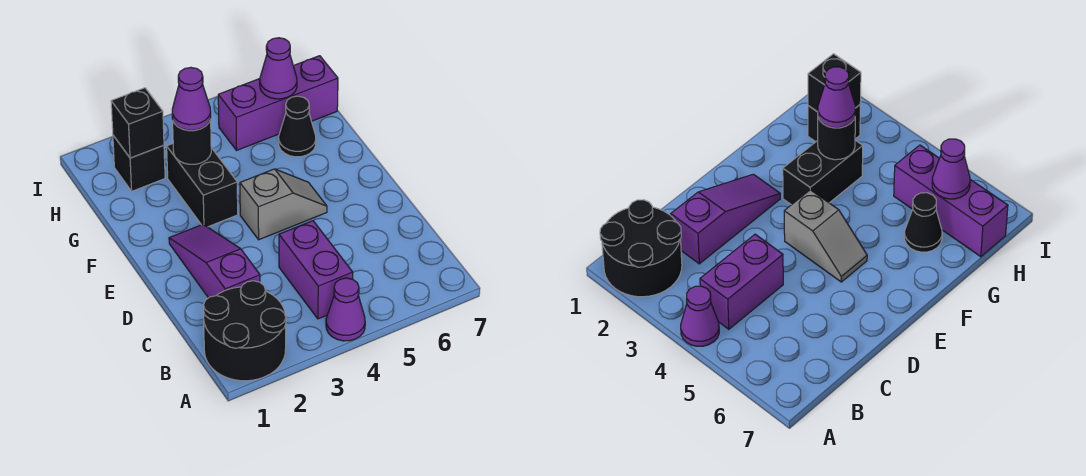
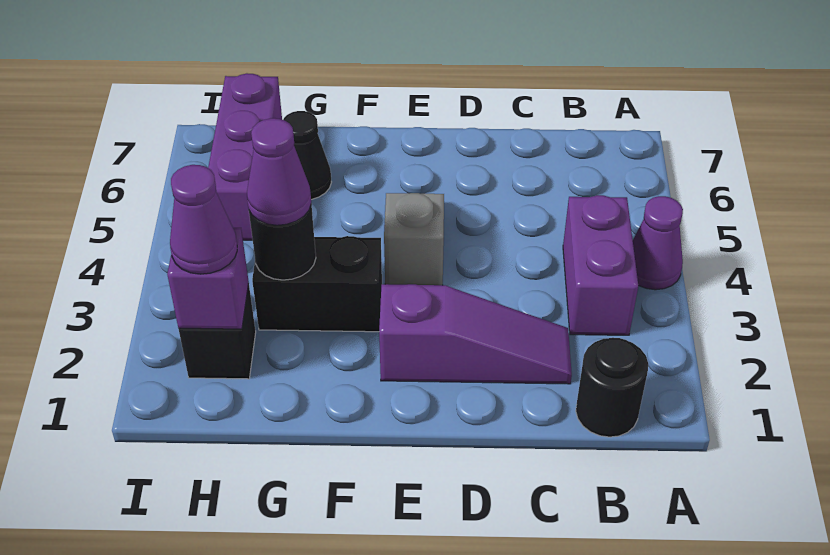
black round brick A1:B2 level 1 -> black round brick B1 level 1
purple brick B4:C4 level 1 -> purple brick B3:B4 level 1
purple slope C2:E2 level 1 top C -> purple slope C2:E2 level 1 top E
black brick H2 level 2 -> purple brick H2 level 2
purple cone H6 level 2 -> purple cone H2 level 3

